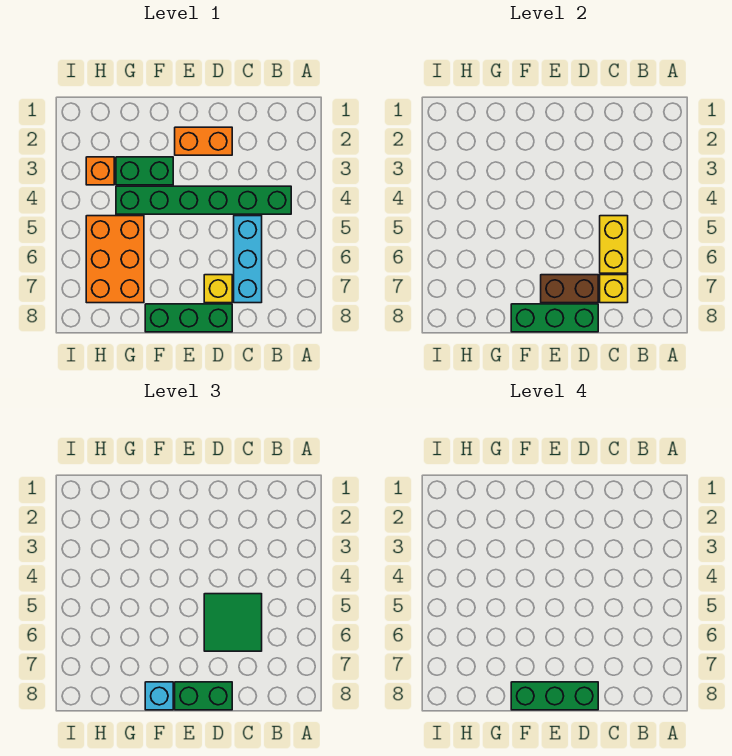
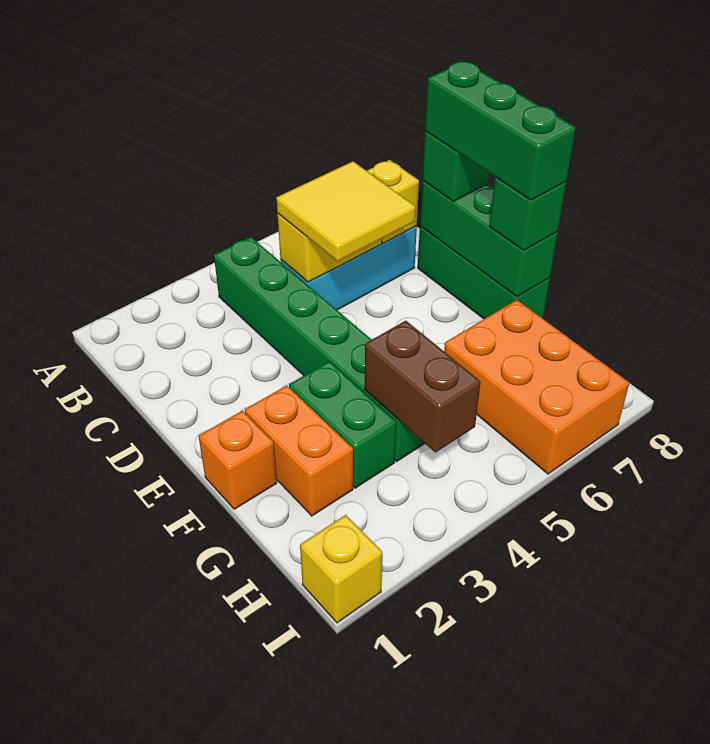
green tile C5:D6 level 3 -> yellow tile C5:D6 level 3
orange brick D2:E2 level 1 -> orange brick F2:G2 level 1
yellow brick D7 level 1 -> yellow brick I1 level 1
brown brick D7:E7 level 2 -> brown brick G4:H4 level 2
green brick D8:E8 level 3 -> green brick D8 level 3
cyan brick F8 level 3 -> green brick F8 level 3
orange brick G5:H7 level 1 -> orange brick G6:I7 level 1
orange brick H3 level 1 -> orange brick F1 level 1

